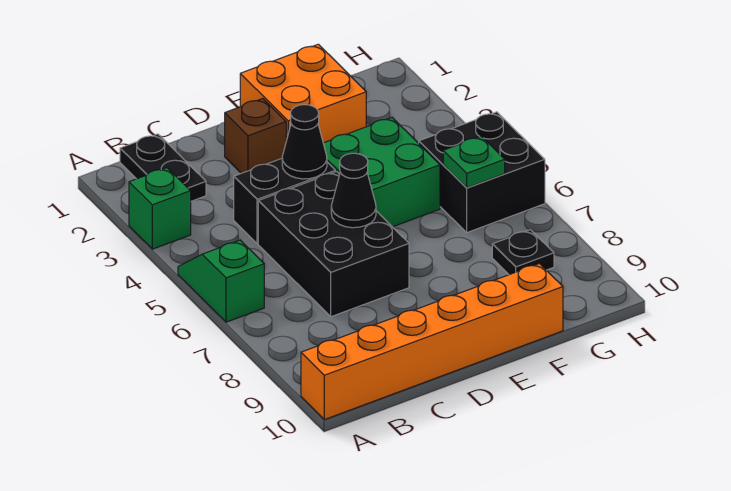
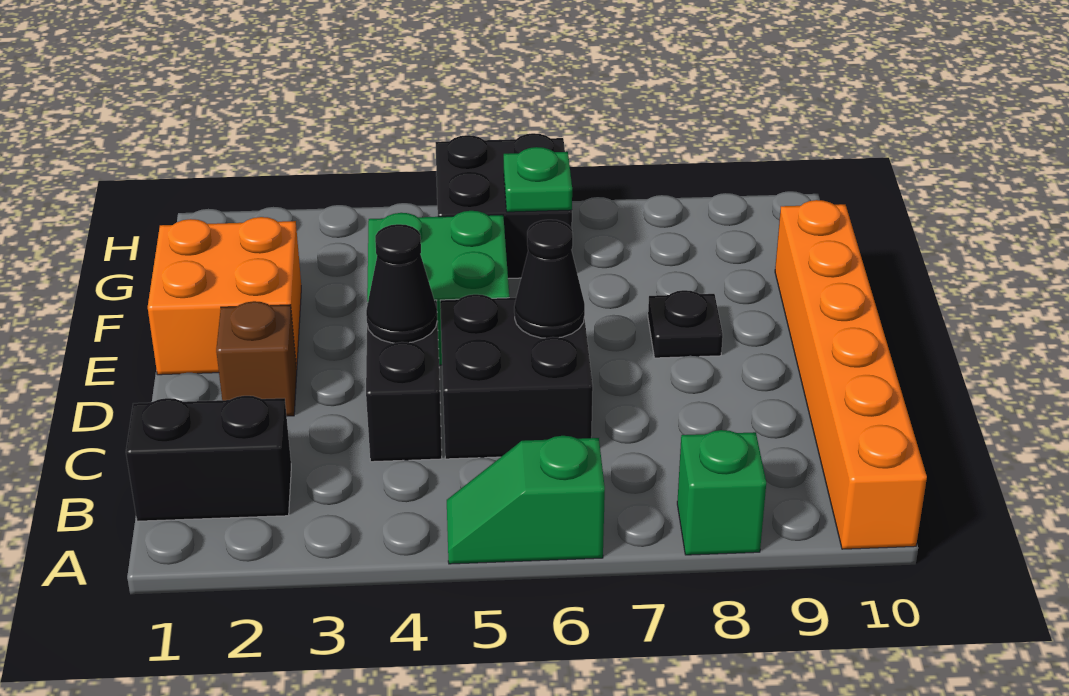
green brick A3 level 1 -> green brick A8 level 1
black plate B1:B2 level 1 -> black brick B1:B2 level 1
black brick C5:D7 level 1 -> black brick C5:D6 level 1
black plate G8 level 1 -> black plate E8 level 1

